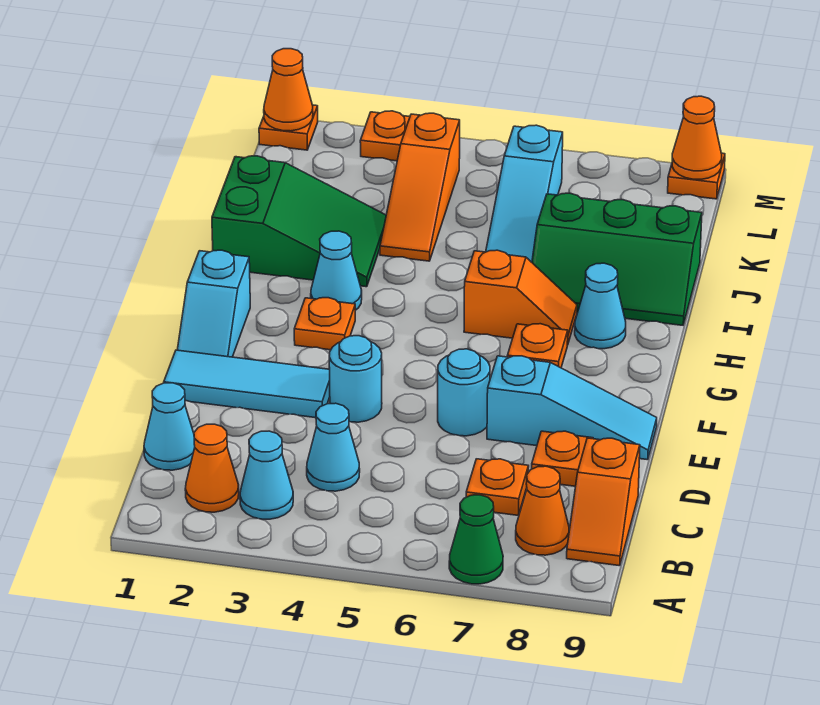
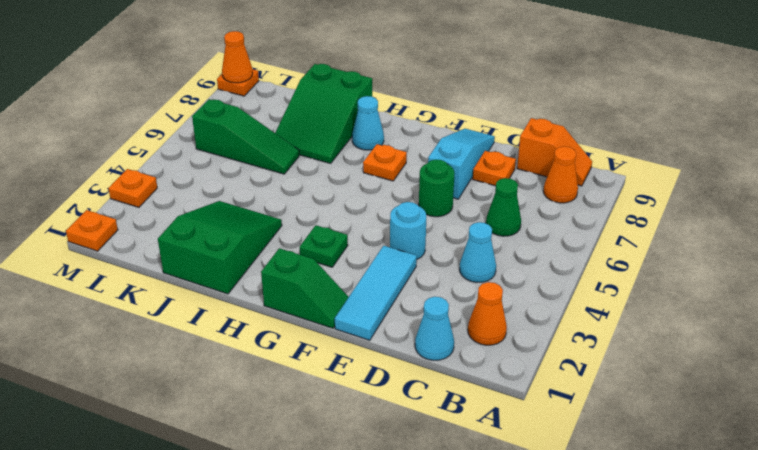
green cone A7 level 1 -> green cone C6 level 1
cyan cone B3 level 1 -> none
orange plate C7 level 1 -> none
cyan round brick E6 level 1 -> green round brick E6 level 1
cyan slope F1:G1 level 1 top G -> green slope F1:G1 level 1 top G
orange plate G3 level 1 -> green plate G3 level 1
cyan cone H3 level 1 -> none
orange slope H6:H7 level 1 top 6 -> none
green slope I7:J9 level 1 top J -> green slope I7:J9 level 1 top 9
orange slope J4:L4 level 1 top L -> none
cyan slope J6:L6 level 1 top L -> green slope J6:L6 level 1 top L
orange cone M1 level 2 -> none

